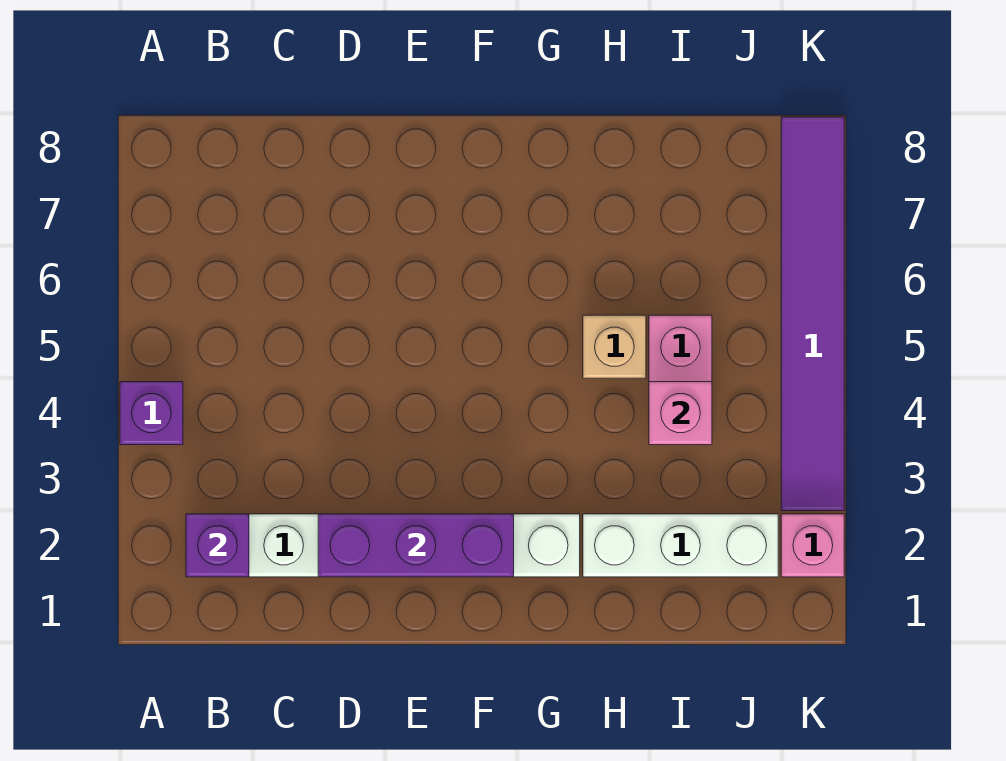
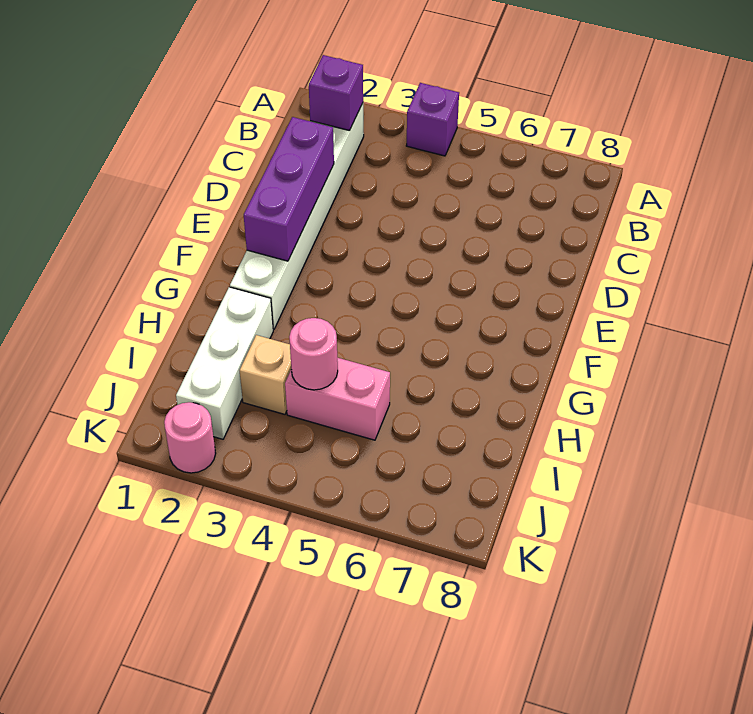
tan brick H5 level 1 -> tan brick I3 level 1
pink brick I4 level 2 -> pink round brick I4 level 2
pink brick K2 level 1 -> pink round brick K2 level 1
purple tile K3:K8 level 1 -> none

